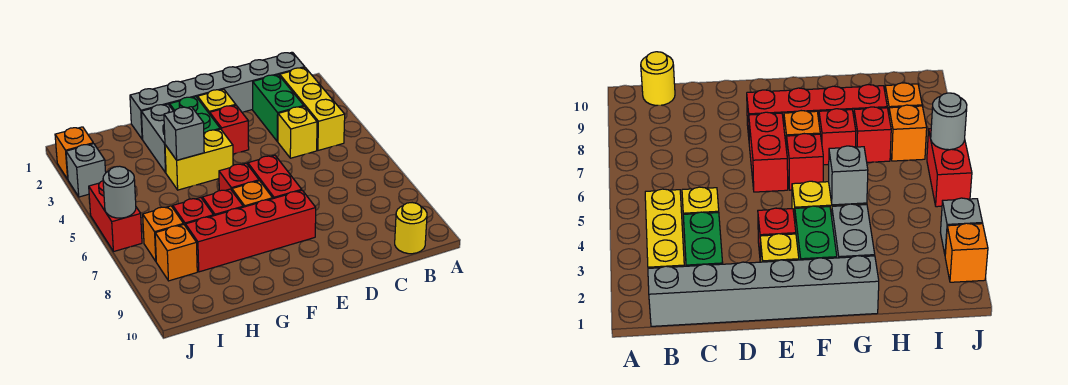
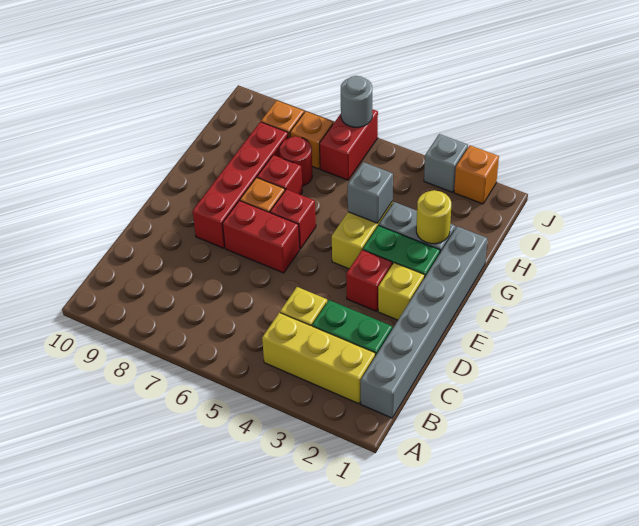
yellow round brick B10 level 1 -> yellow round brick G2 level 2
red brick H7 level 1 -> red round brick H7 level 1
red brick J5:J6 level 1 -> red brick I6:J6 level 1

